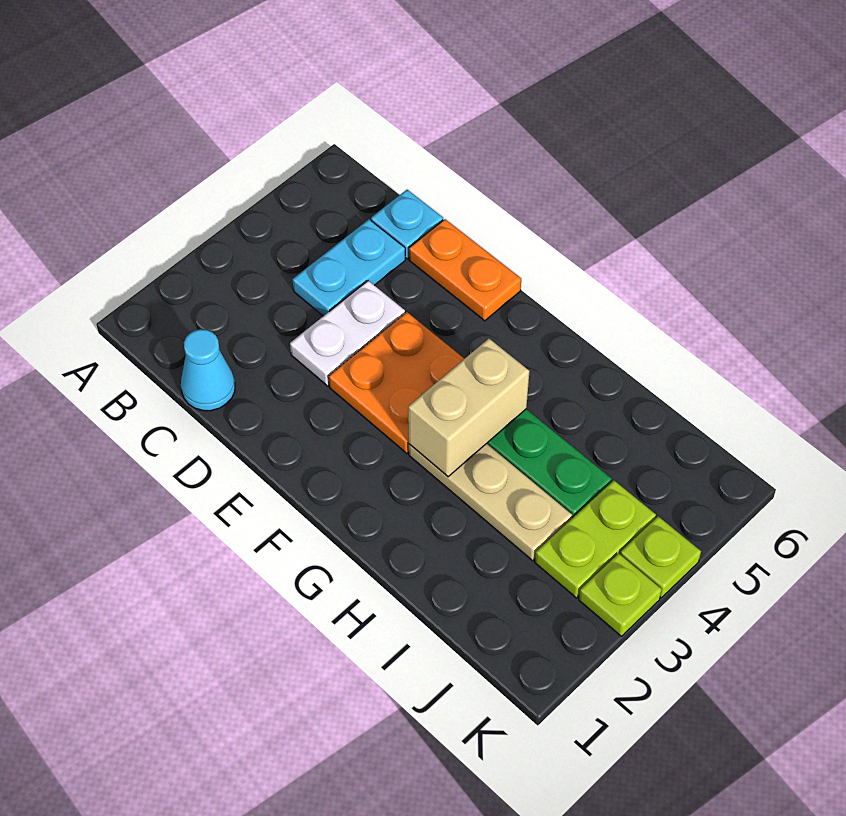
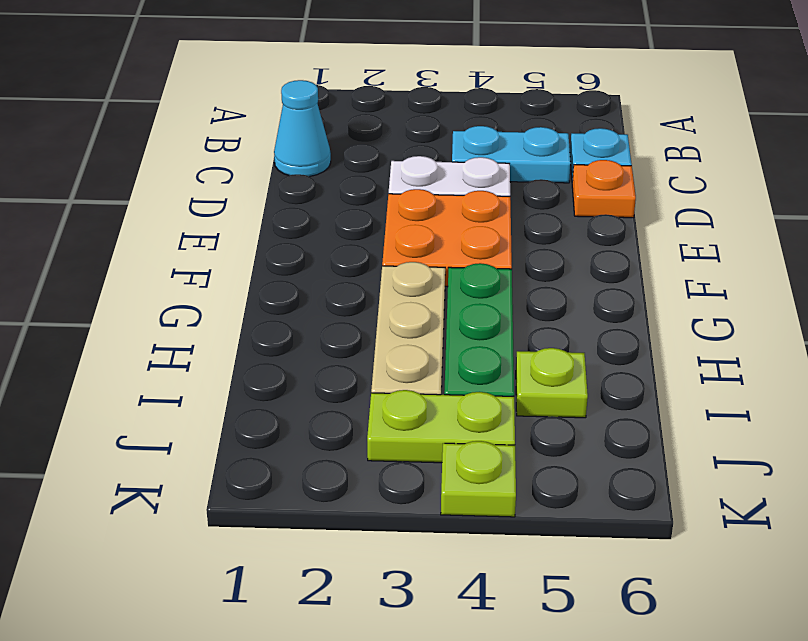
orange plate D6:E6 level 1 -> orange plate D6 level 1
tan brick G3:G4 level 2 -> none
lime plate K3 level 1 -> lime plate I5 level 1

